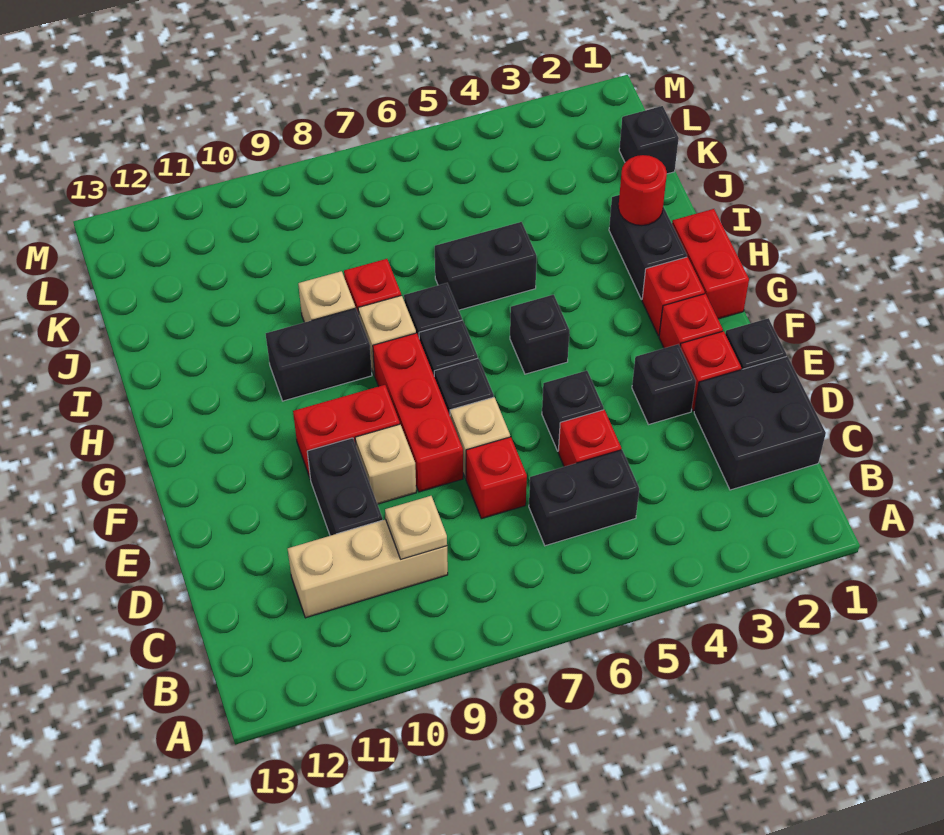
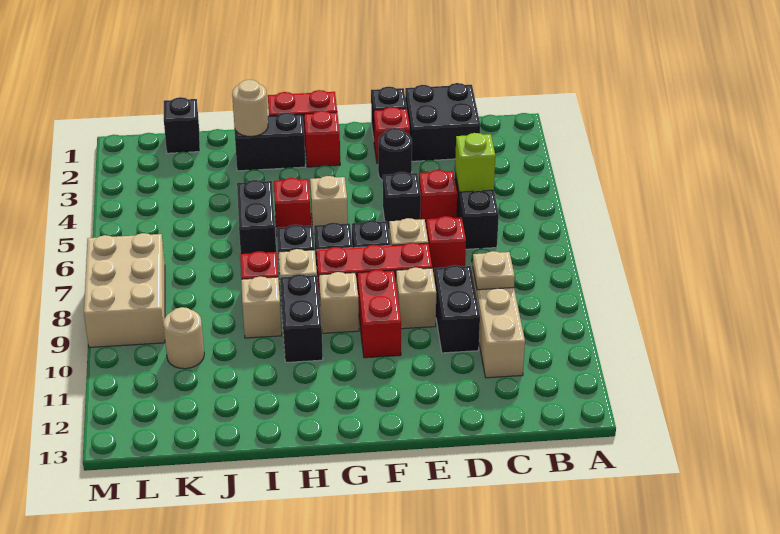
none -> lime brick C5 level 2
black brick D10:E10 level 1 -> black brick D9:D10 level 1
black brick E3 level 1 -> black round brick E3 level 1
red brick F2 level 1 -> red brick H5 level 1
black brick G5 level 1 -> tan brick G5 level 1
none -> tan brick G9 level 1
red round brick I2 level 2 -> tan round brick I2 level 2
none -> tan round brick K10 level 1
none -> tan brick L7:M9 level 1

